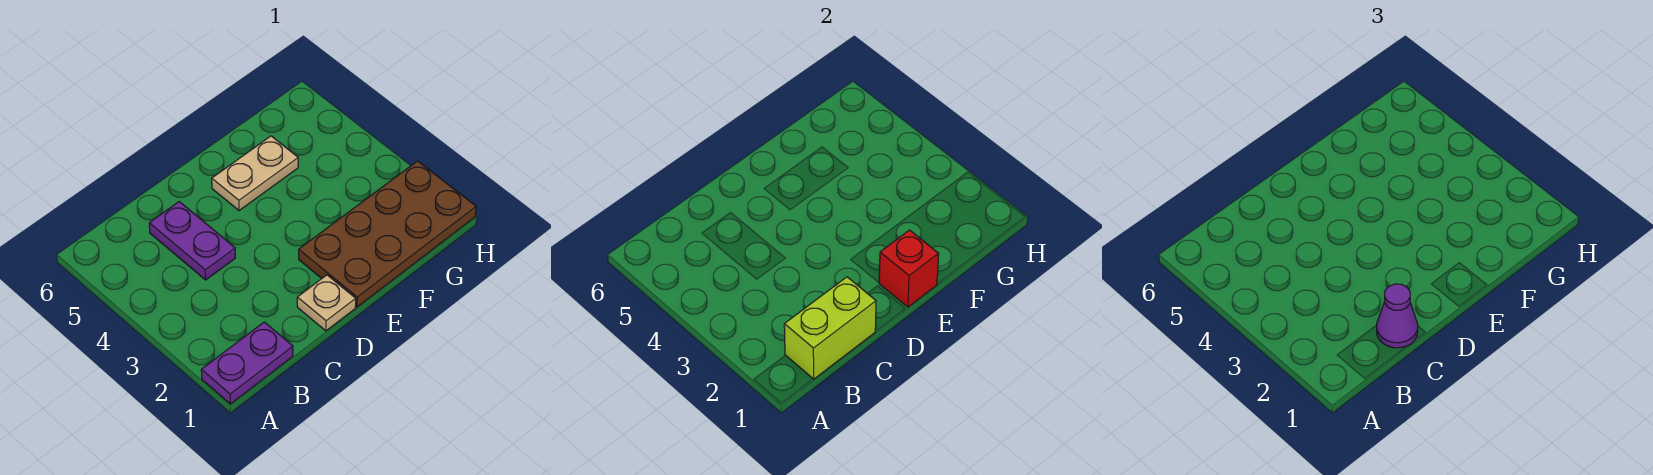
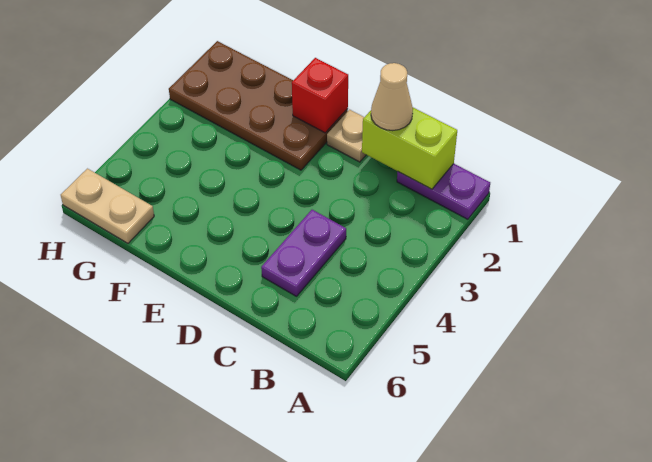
purple cone C1 level 3 -> tan cone C1 level 3
tan plate E5:F5 level 1 -> tan plate G6:H6 level 1

